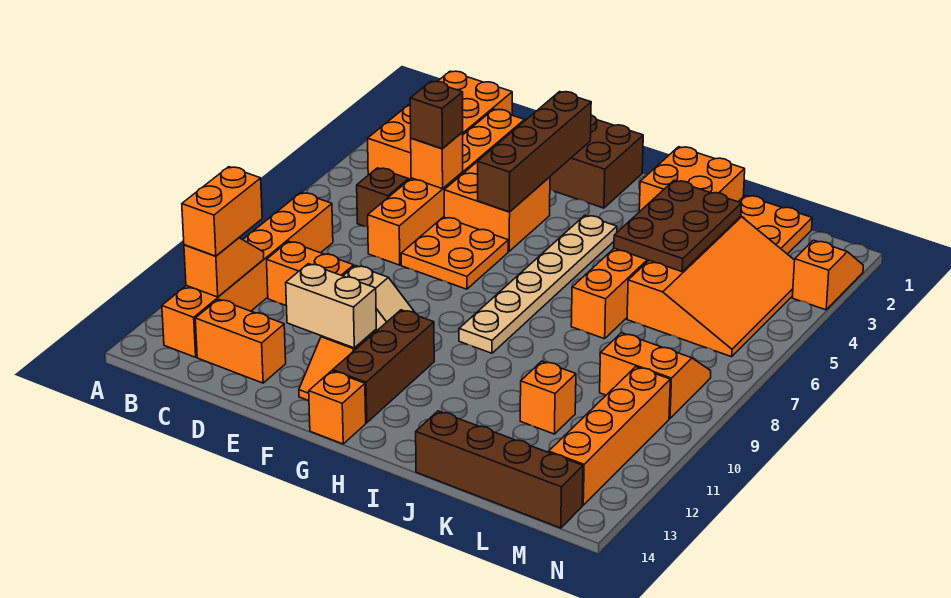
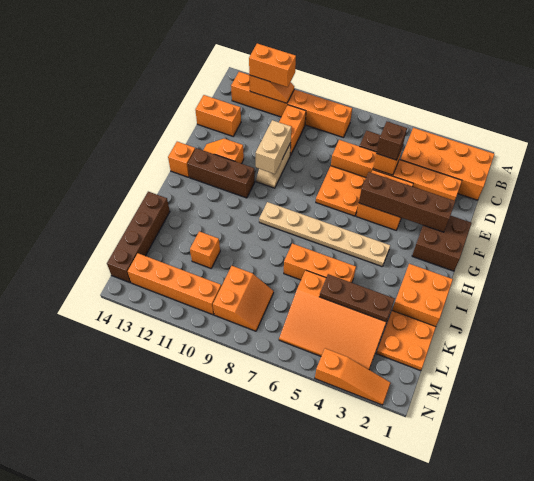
orange brick C13:D13 level 1 -> orange brick D13:D14 level 1
tan brick E12:F12 level 2 -> tan brick E10:F10 level 2
brown plate J3:K5 level 2 -> brown plate K3:K5 level 2
orange slope N2:N3 level 1 top 3 -> orange slope N2:N4 level 1 top 4

